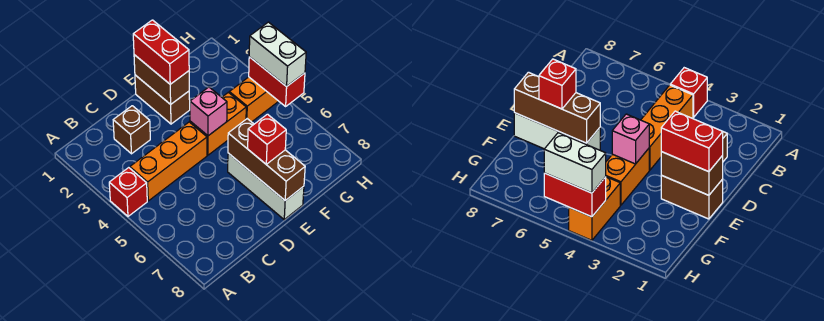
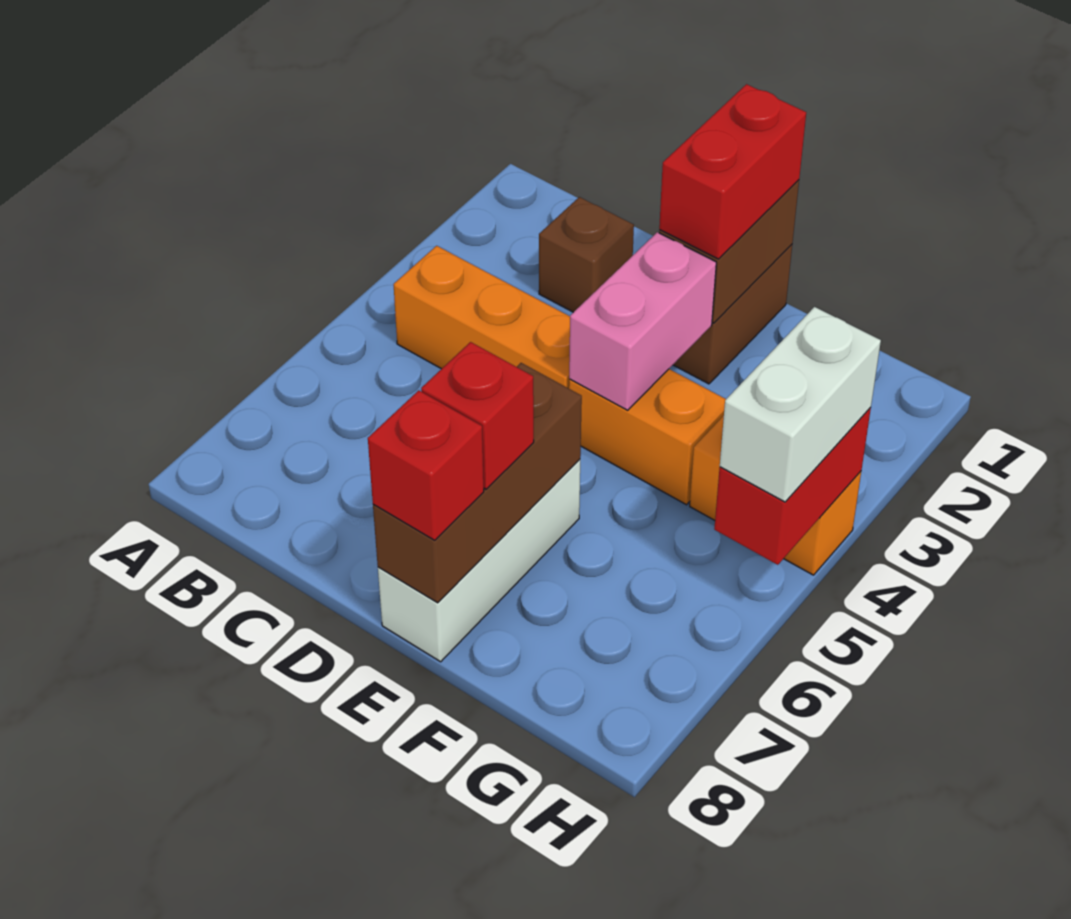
red brick A4 level 1 -> red brick E8 level 3
pink brick E4 level 2 -> pink brick E3:E4 level 2

